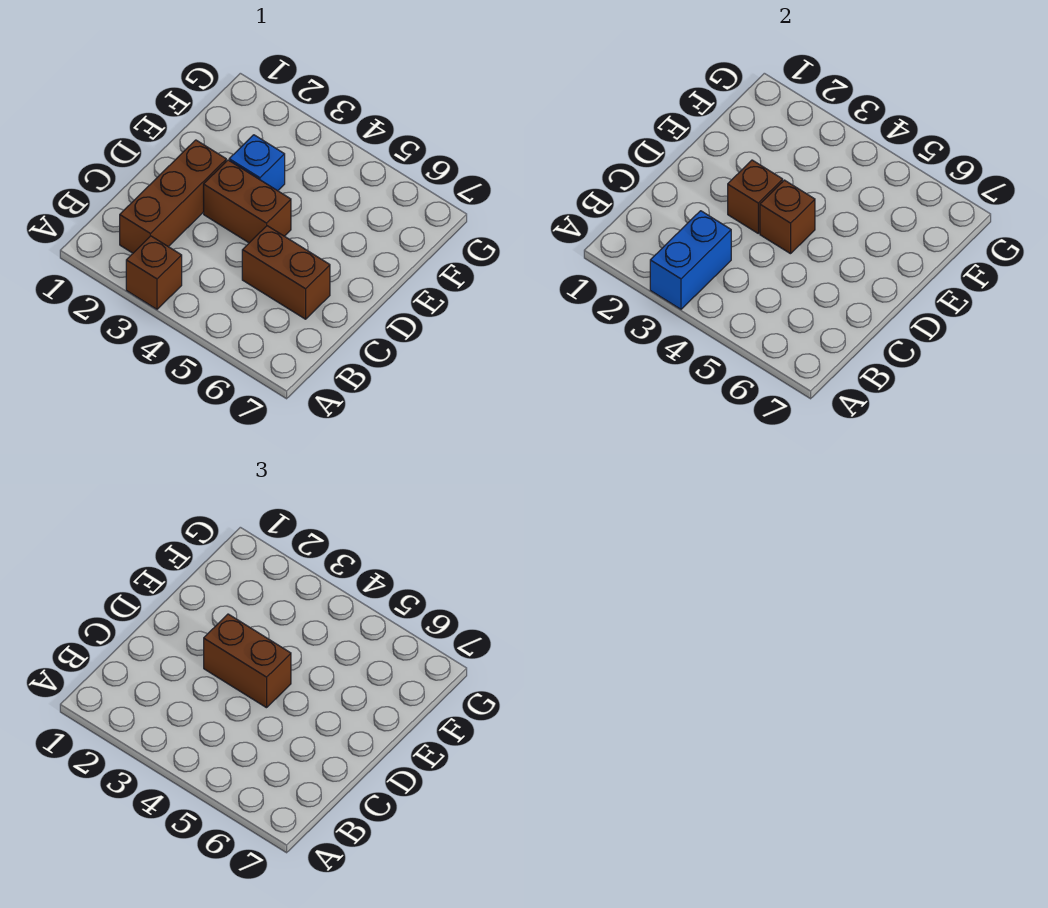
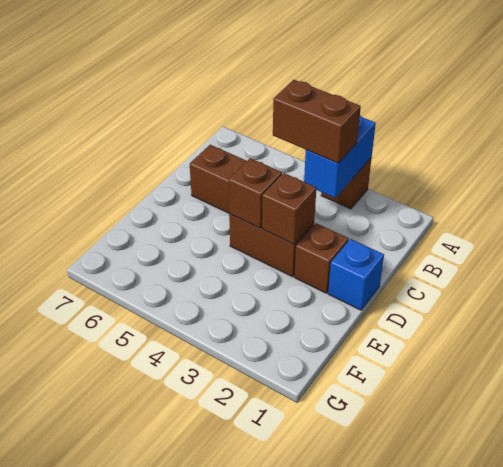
brown brick B2:D2 level 1 -> brown brick D2 level 1
brown brick D3:D4 level 3 -> brown brick B3:B4 level 3
blue brick E3 level 1 -> blue brick D1 level 1

